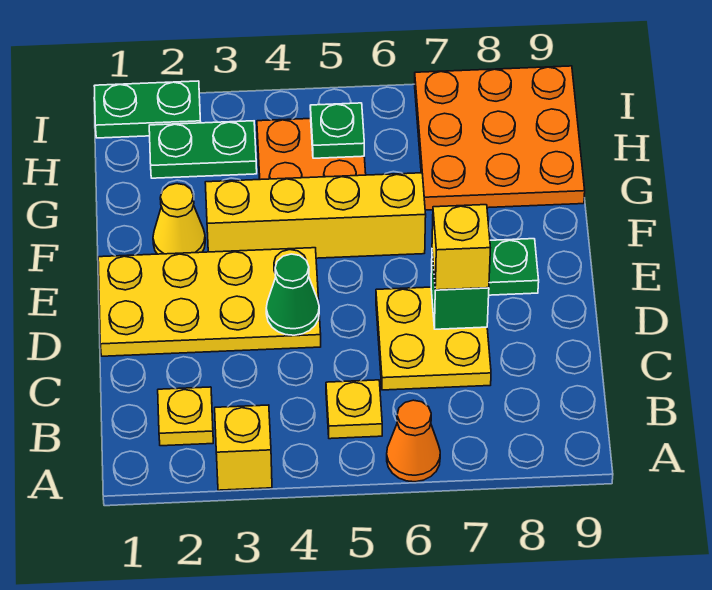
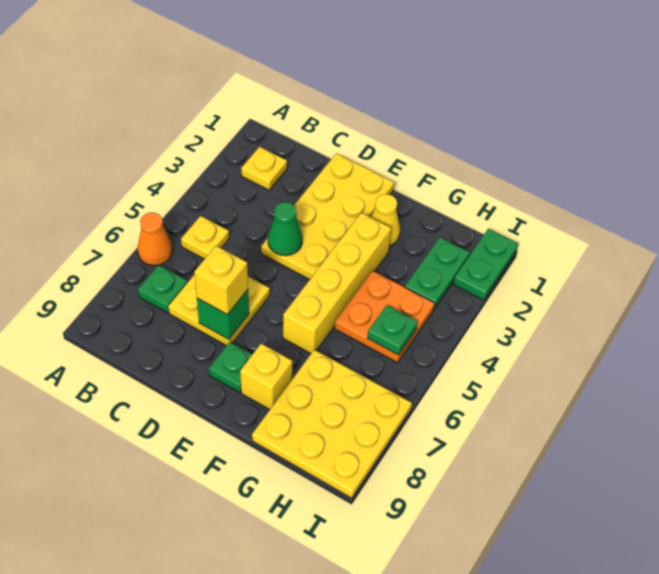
yellow brick A3 level 1 -> yellow brick F8 level 1
none -> green plate B7 level 1
orange plate G7:I9 level 1 -> yellow plate G7:I9 level 1

